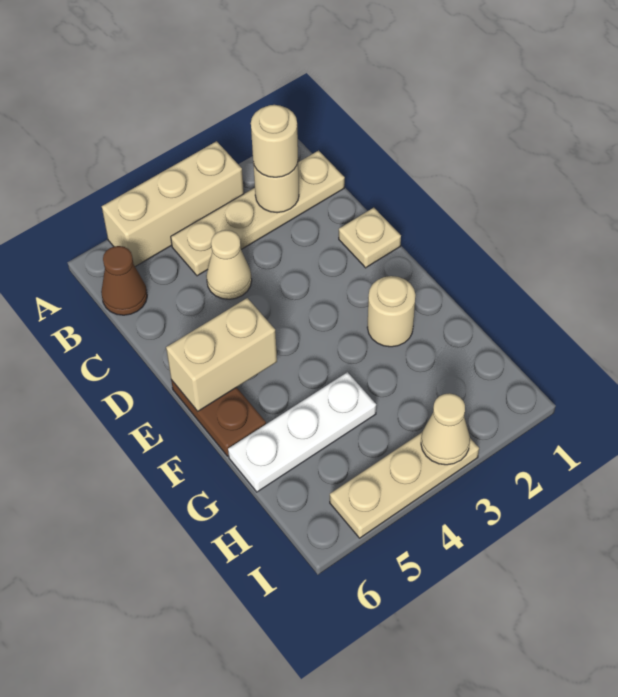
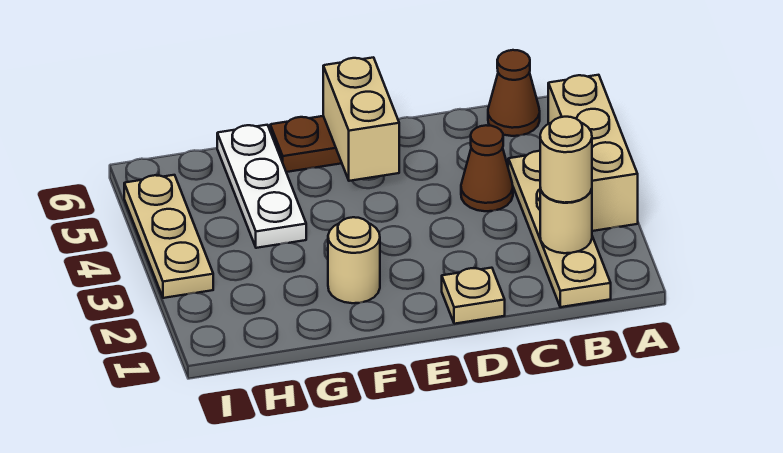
tan cone C4 level 1 -> brown cone C4 level 1
tan cone I3 level 2 -> none

